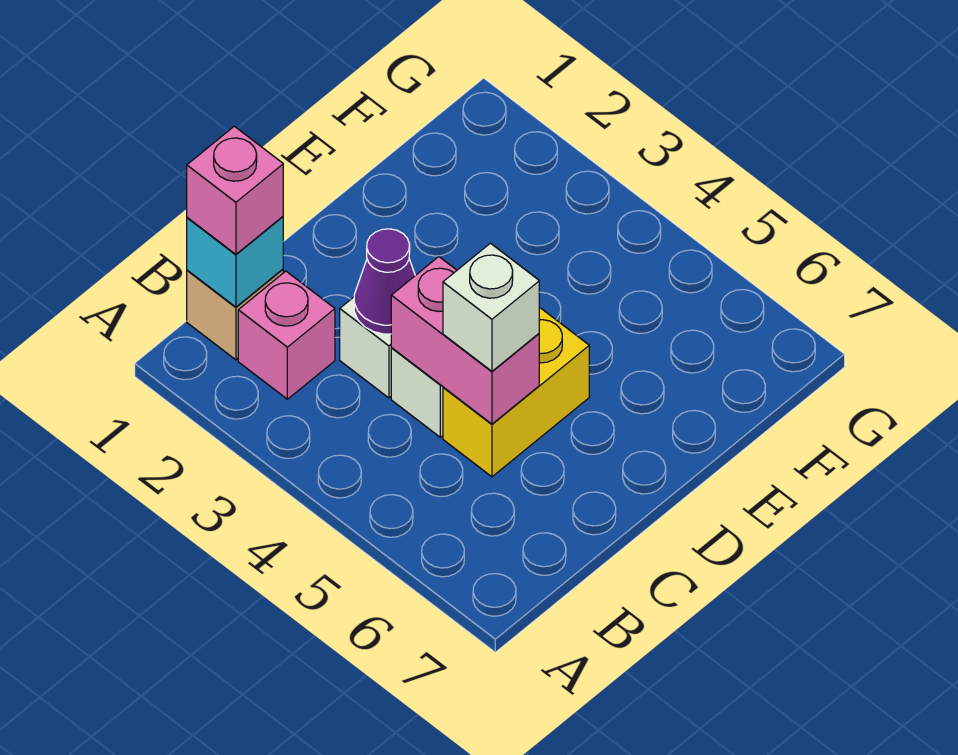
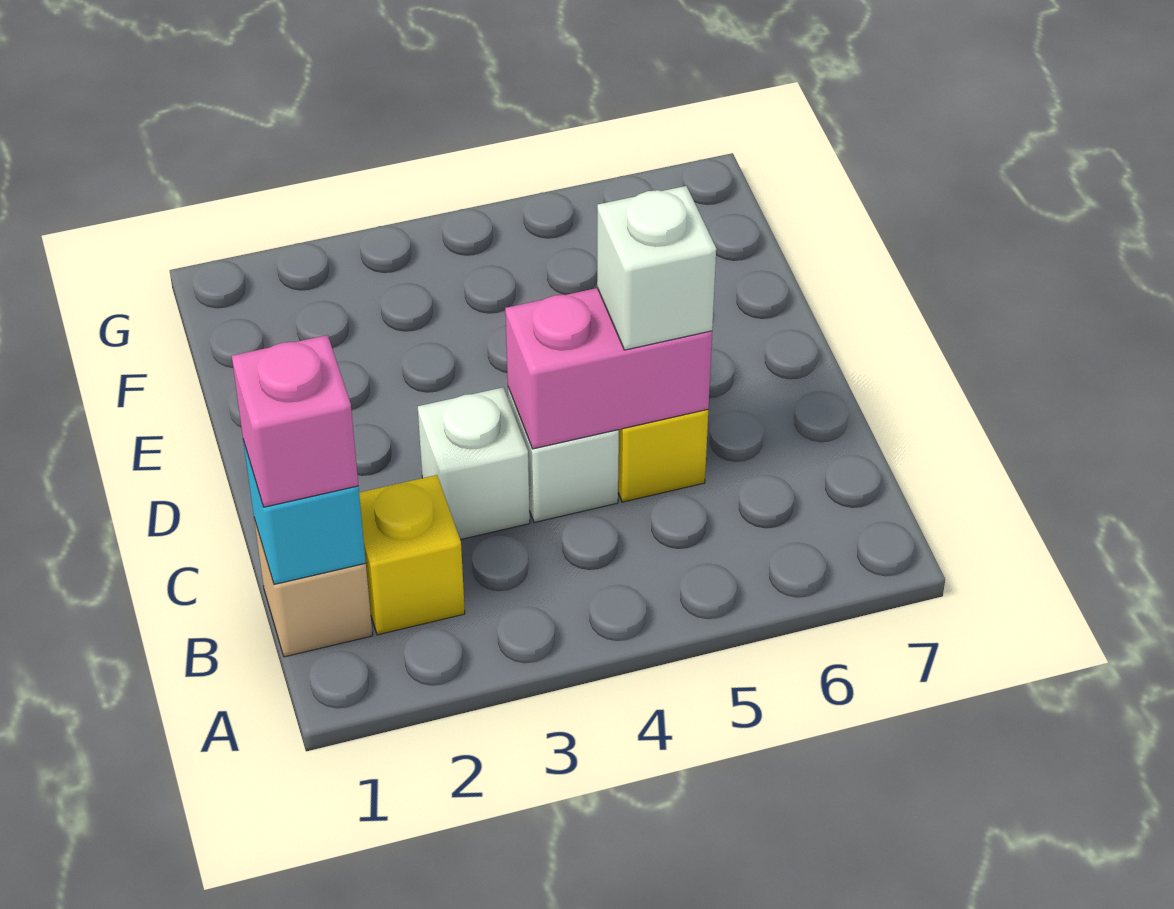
pink brick B2 level 1 -> yellow brick B2 level 1
purple cone C3 level 2 -> none

